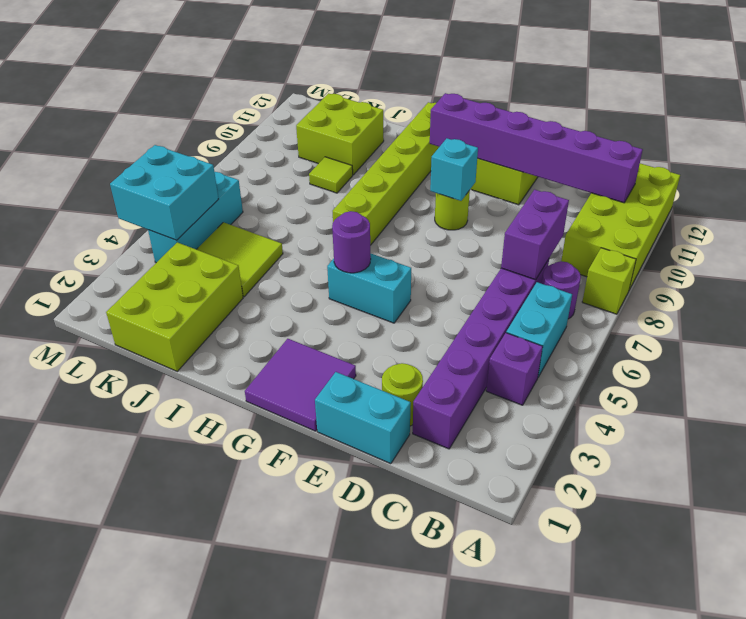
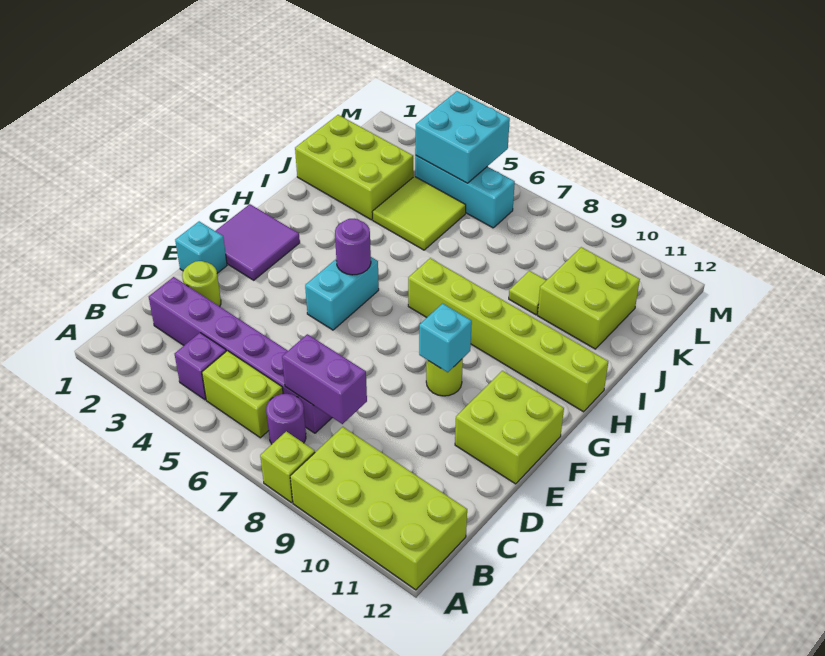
cyan brick B5:B6 level 1 -> lime brick B5:B6 level 1
purple brick B11:G11 level 2 -> none
cyan brick D1:E1 level 1 -> cyan brick E1 level 1

